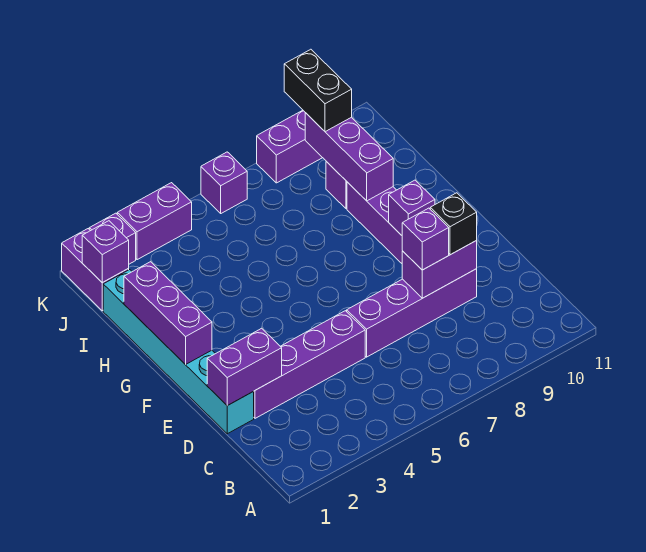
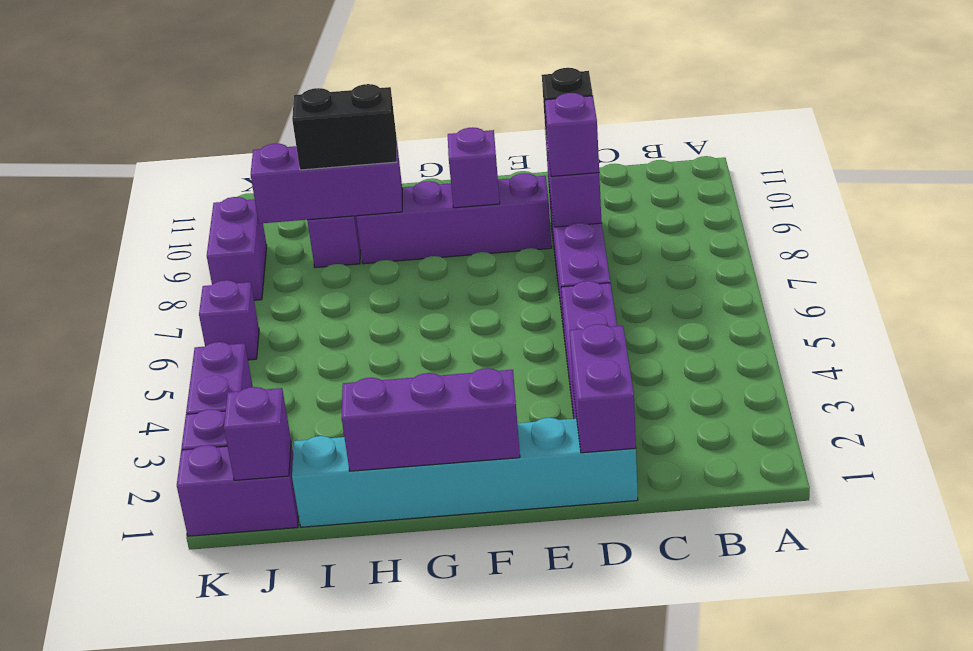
black brick J9:K9 level 3 -> black brick H9:I9 level 3

